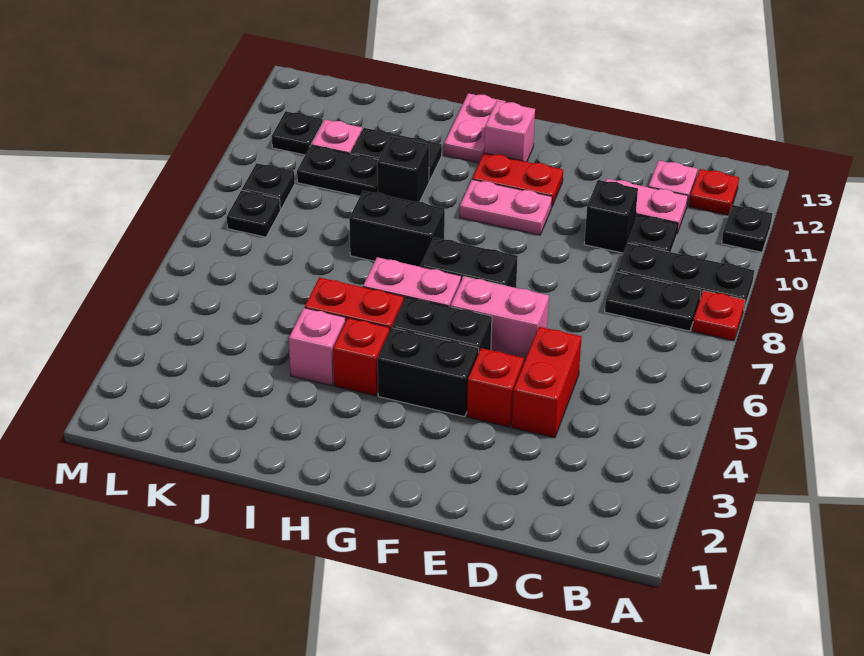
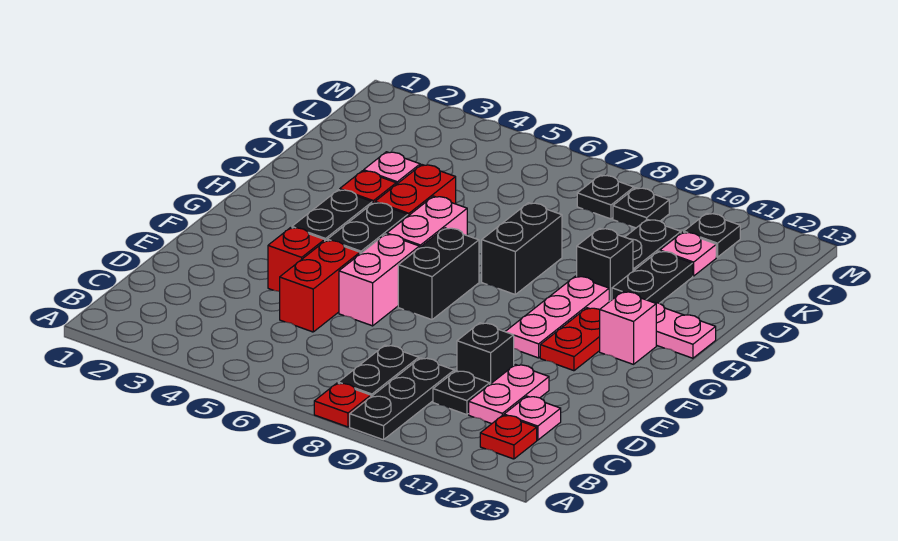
black plate A11 level 1 -> none
red brick D4:D5 level 1 -> red brick D5:E5 level 1
pink plate F10:G10 level 1 -> pink plate F10:H10 level 1

